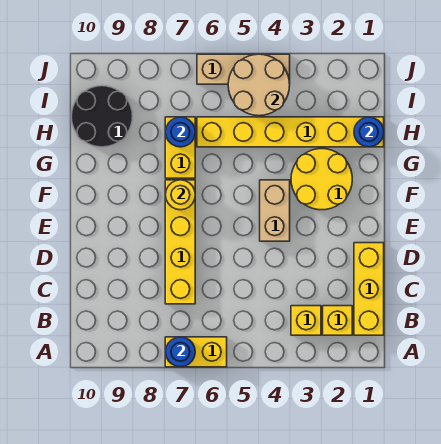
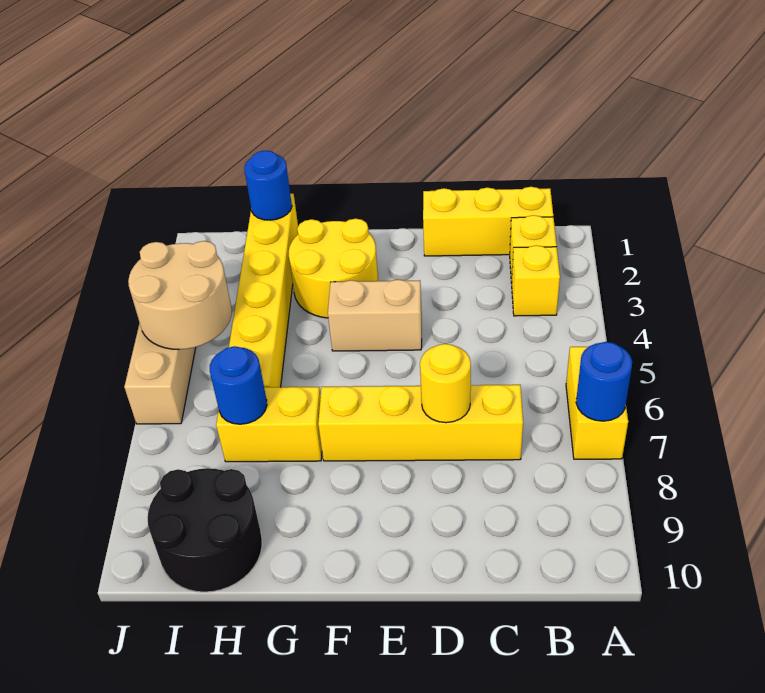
yellow round brick F7 level 2 -> yellow round brick D7 level 2

